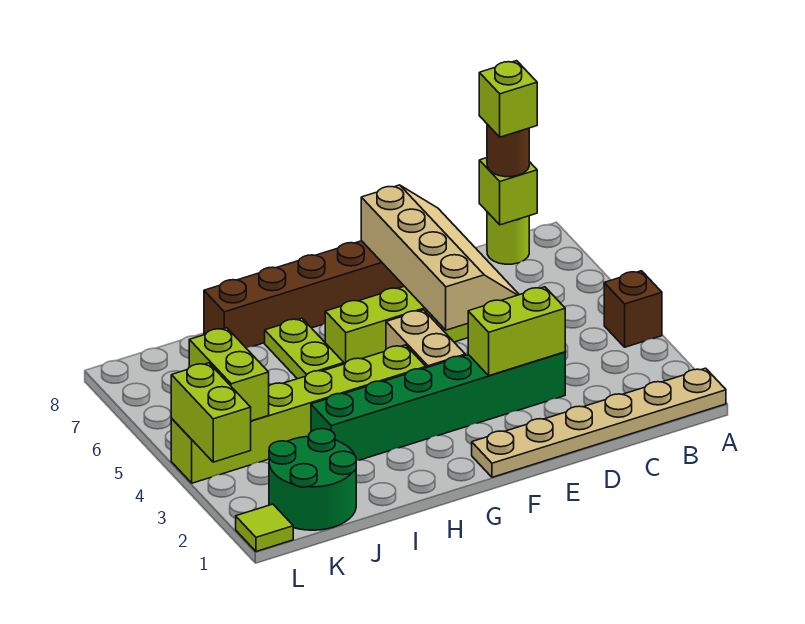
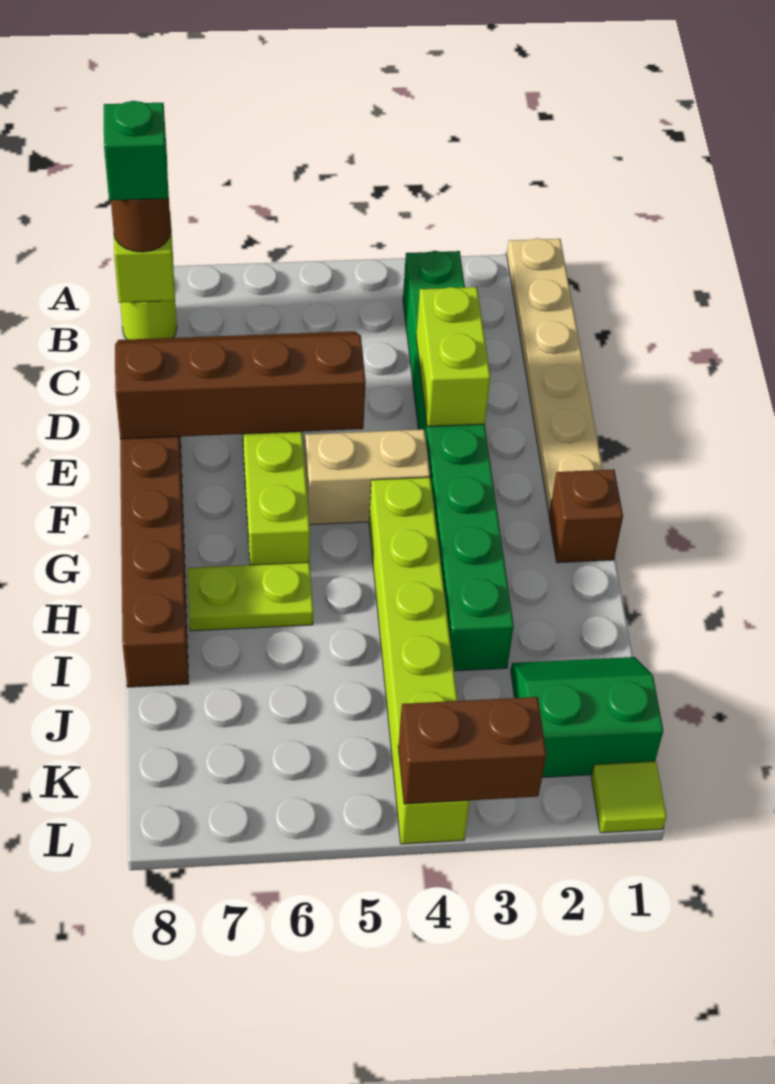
brown brick A4 level 1 -> brown brick G1 level 1
lime brick B8 level 4 -> green brick B8 level 4
green brick D3:I3 level 1 -> green brick B3:I3 level 1
tan slope D5:E8 level 2 top E -> brown slope D5:E8 level 2 top E
green round brick J1:K2 level 1 -> green slope J1:K2 level 1 top K
lime brick K4:K5 level 2 -> none
lime brick L3:L4 level 2 -> brown brick L3:L4 level 2

